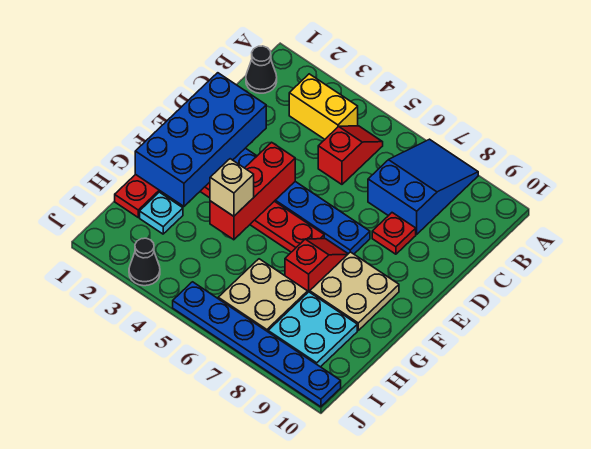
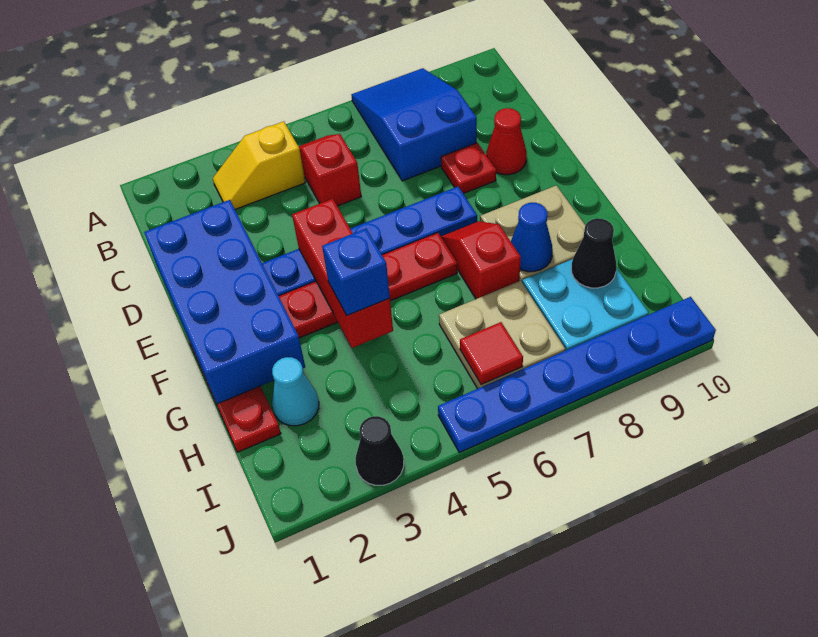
black cone B1 level 1 -> black cone H9 level 2
yellow brick B3:B4 level 1 -> yellow slope B3:B4 level 1 top 4
none -> red cone D9 level 1
tan brick G4 level 3 -> blue brick G4 level 3
none -> blue cone G8 level 2
cyan plate H2 level 1 -> cyan cone H2 level 1
none -> red tile I6 level 2

